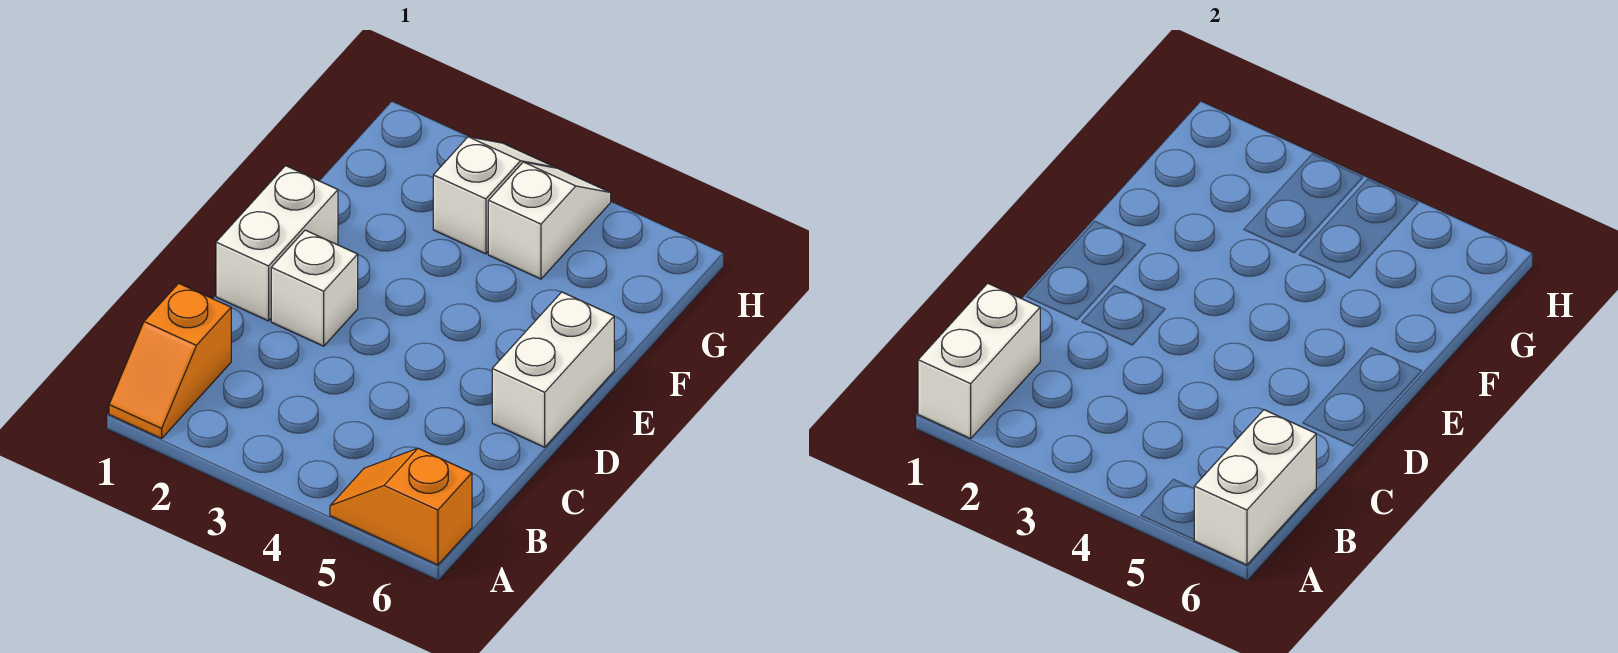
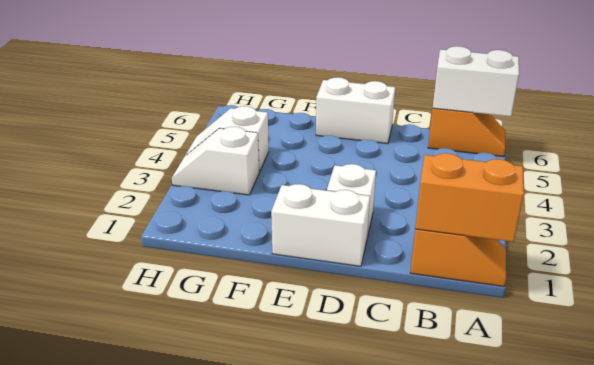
white brick A1:B1 level 2 -> orange brick A1:B1 level 2
orange slope A5:A6 level 1 top 6 -> orange slope A6:B6 level 1 top B

